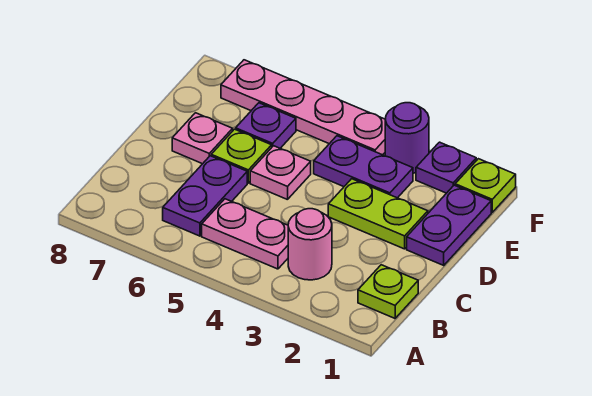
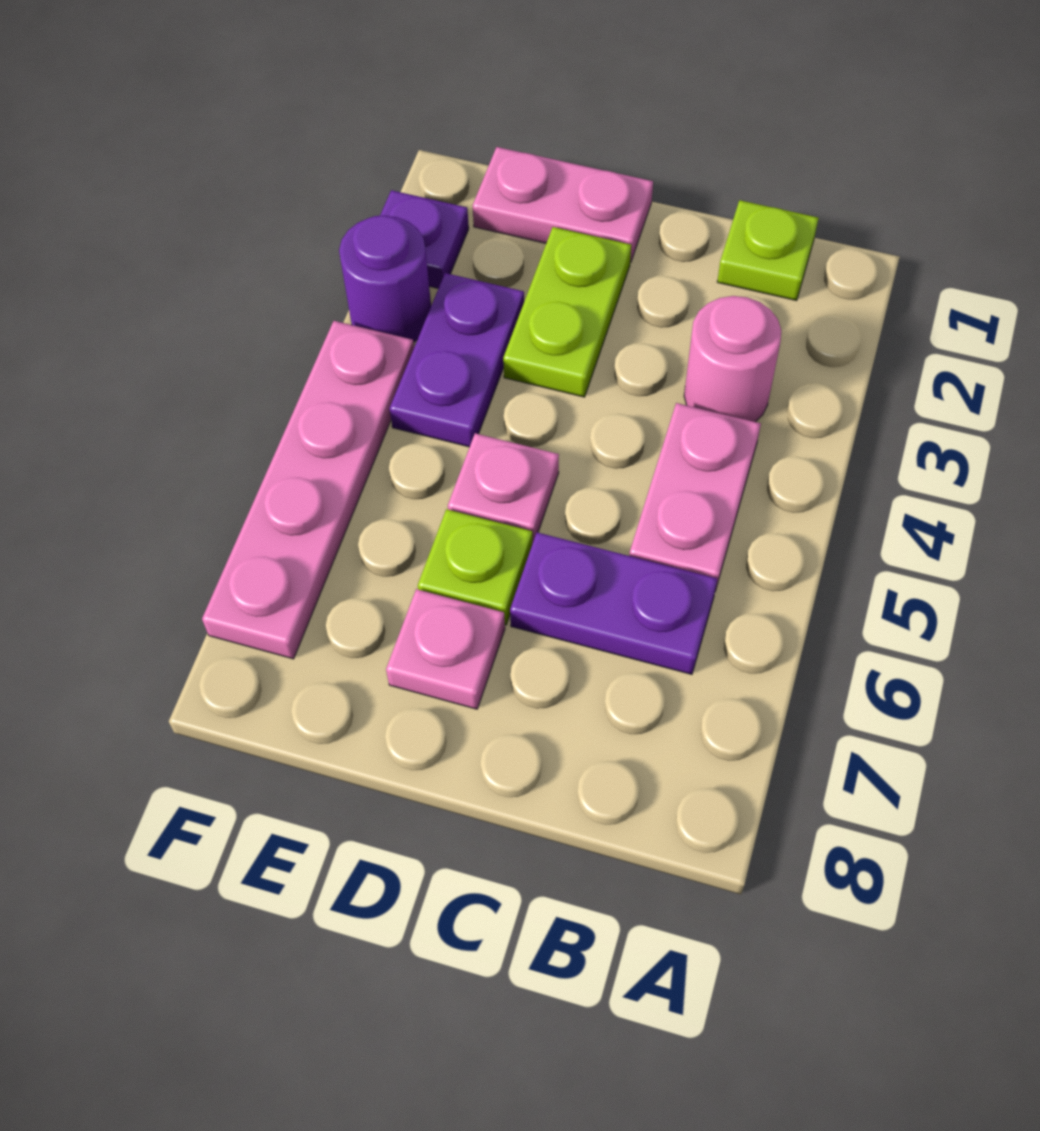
purple plate D1:E1 level 1 -> pink plate D1:E1 level 1
purple plate E6 level 1 -> none
lime plate F1 level 1 -> none

